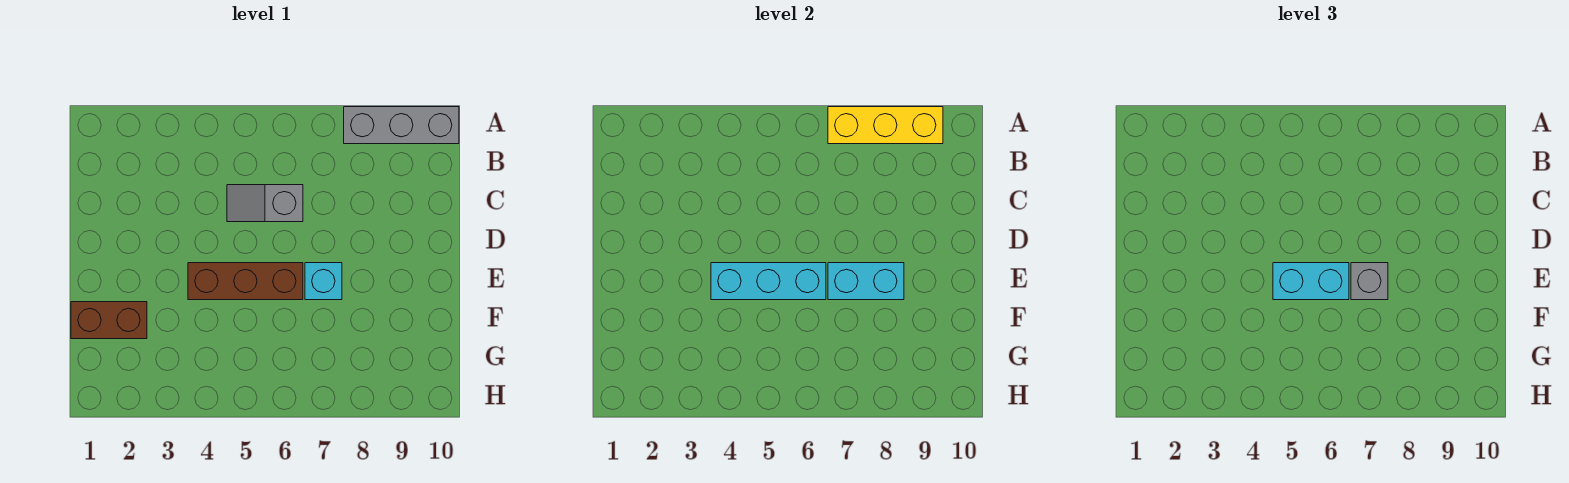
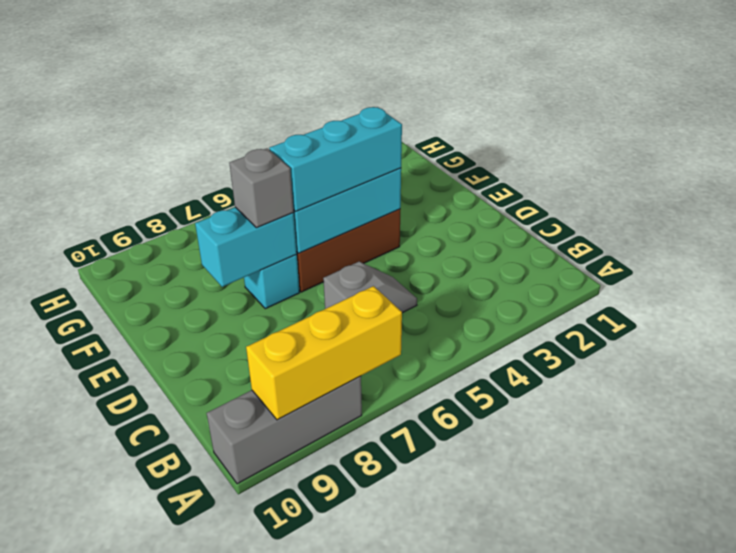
cyan brick E5:E6 level 3 -> cyan brick E4:E6 level 3
brown brick F1:F2 level 1 -> none

